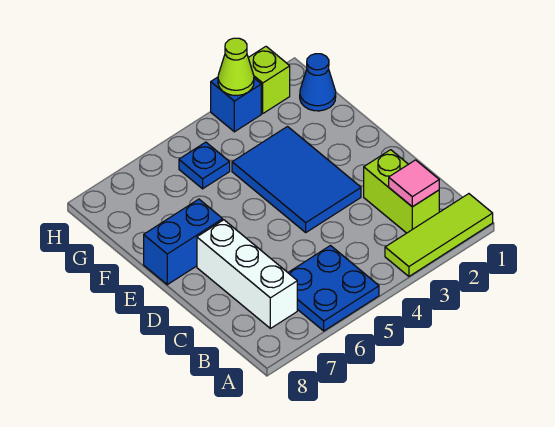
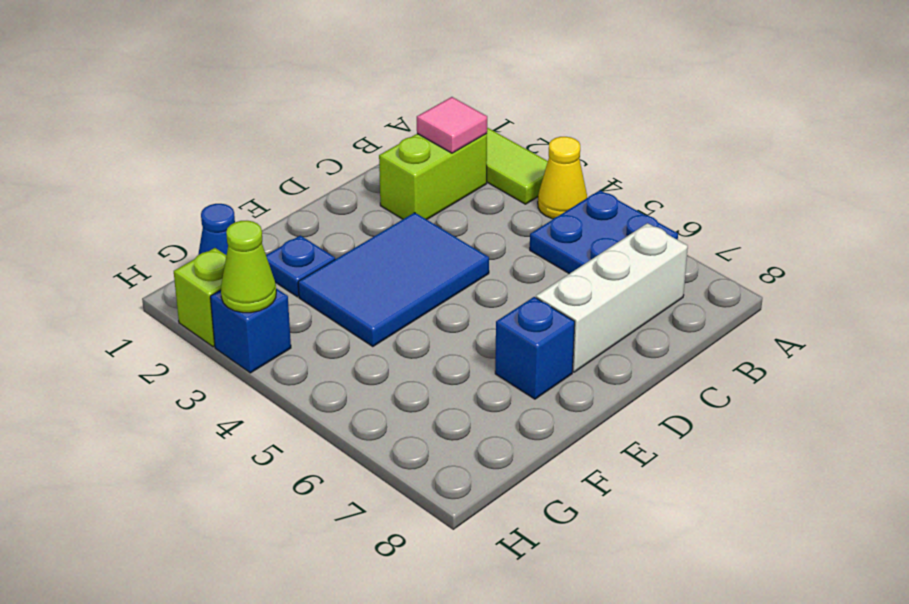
none -> yellow cone A4 level 1
blue brick E7:E8 level 1 -> blue brick E7 level 1
blue plate G5 level 1 -> blue plate F2 level 1

